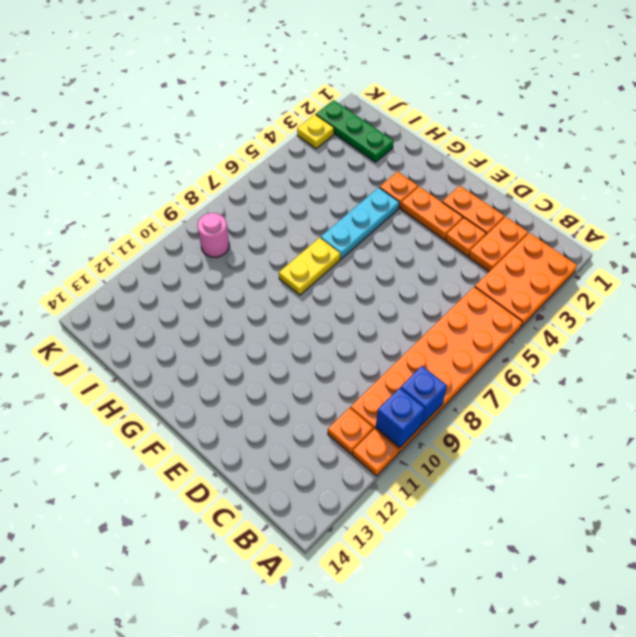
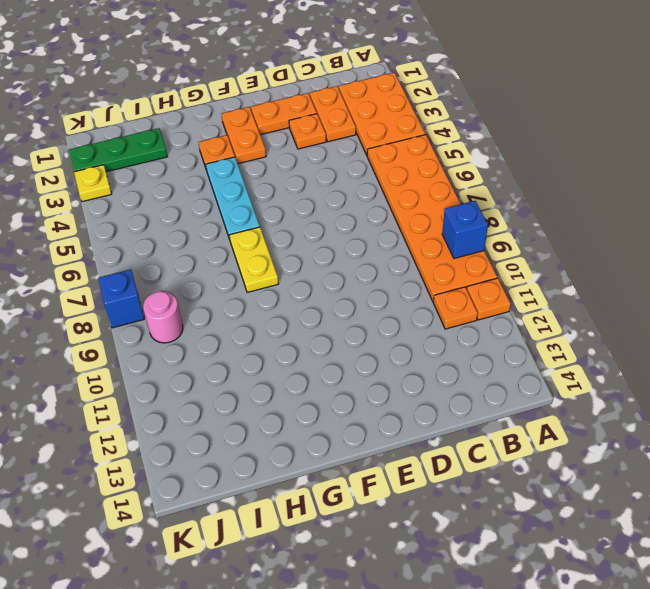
blue brick A10 level 2 -> blue brick K8 level 1
orange plate E3:F3 level 1 -> orange plate F2:F3 level 1

